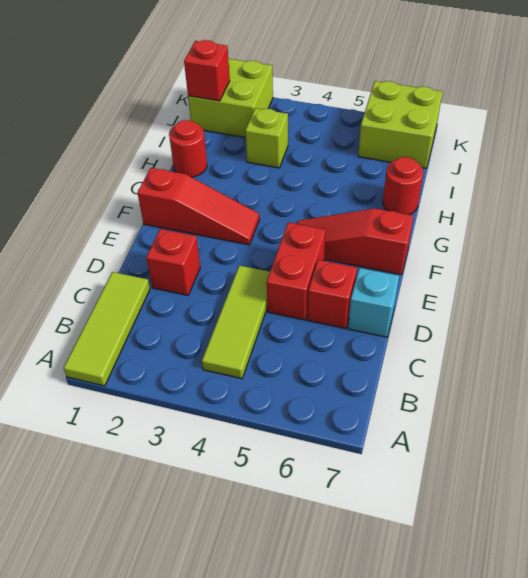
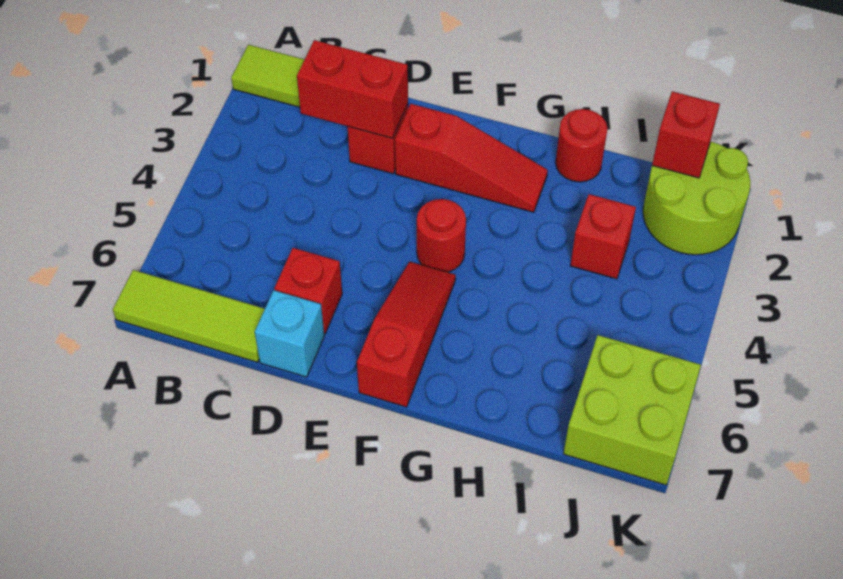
lime tile B4:D4 level 1 -> lime tile A7:C7 level 1
red brick D5:E5 level 1 -> red brick C2:D2 level 2
red slope F1:F3 level 1 top 1 -> red slope E2:G2 level 1 top E
red round brick H7 level 1 -> red round brick F4 level 1
lime brick I3 level 1 -> red brick I3 level 1
lime brick J1:K2 level 1 -> lime round brick J1:K2 level 1

